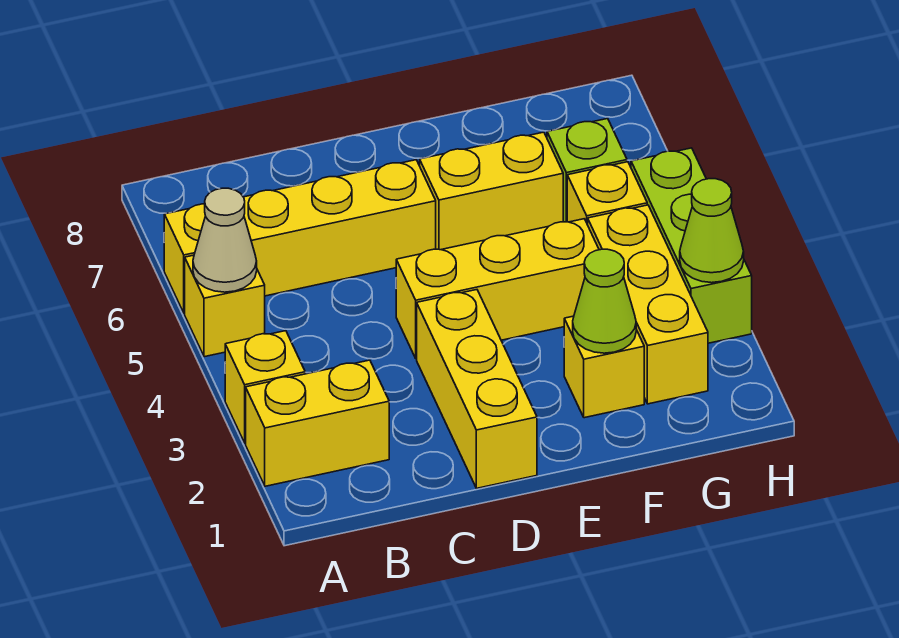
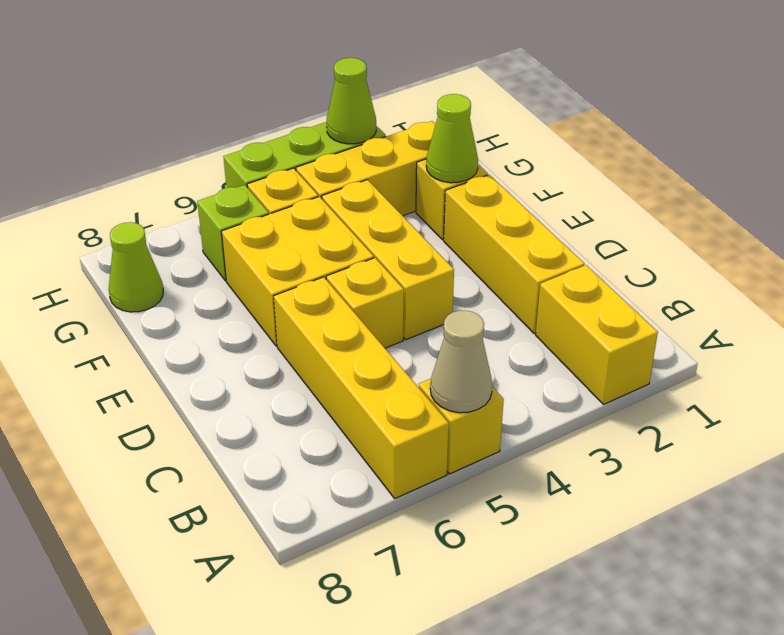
yellow brick A3 level 1 -> yellow brick D5 level 1
yellow brick D1:D3 level 1 -> yellow brick C2:E2 level 1
yellow brick E6:F6 level 1 -> yellow brick E5:F6 level 1
none -> lime cone G8 level 1

